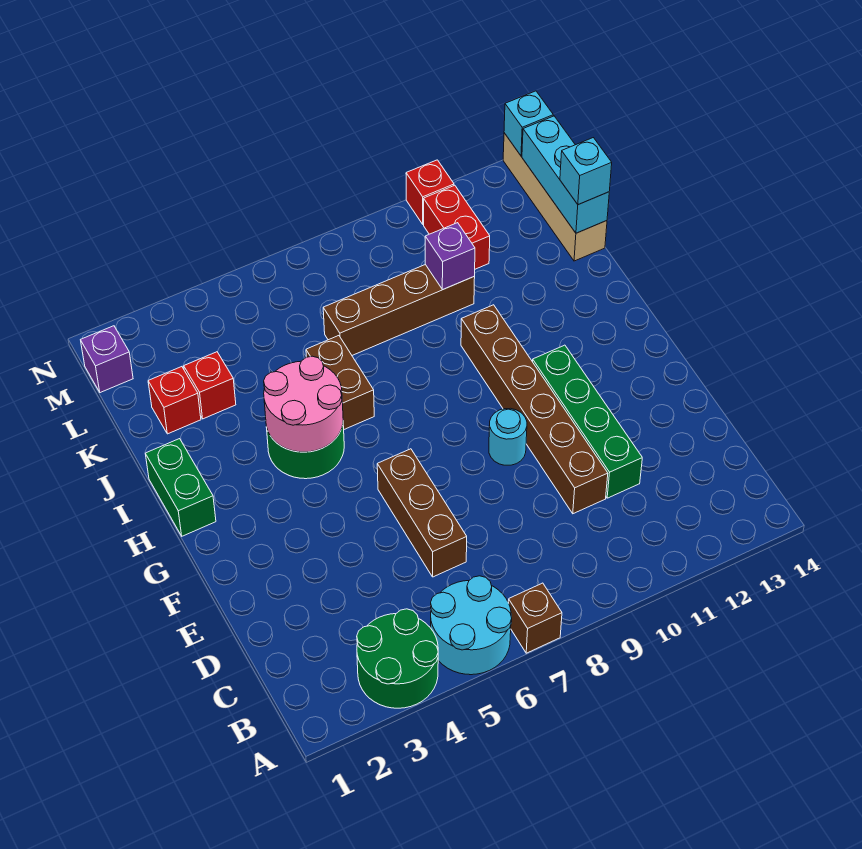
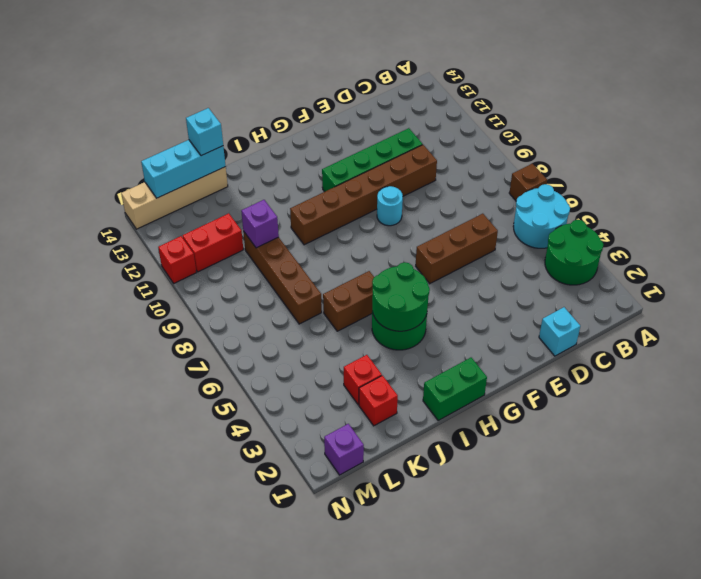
pink round brick H4:I5 level 2 -> green round brick H4:I5 level 2
cyan brick N14 level 2 -> cyan brick D1 level 1

